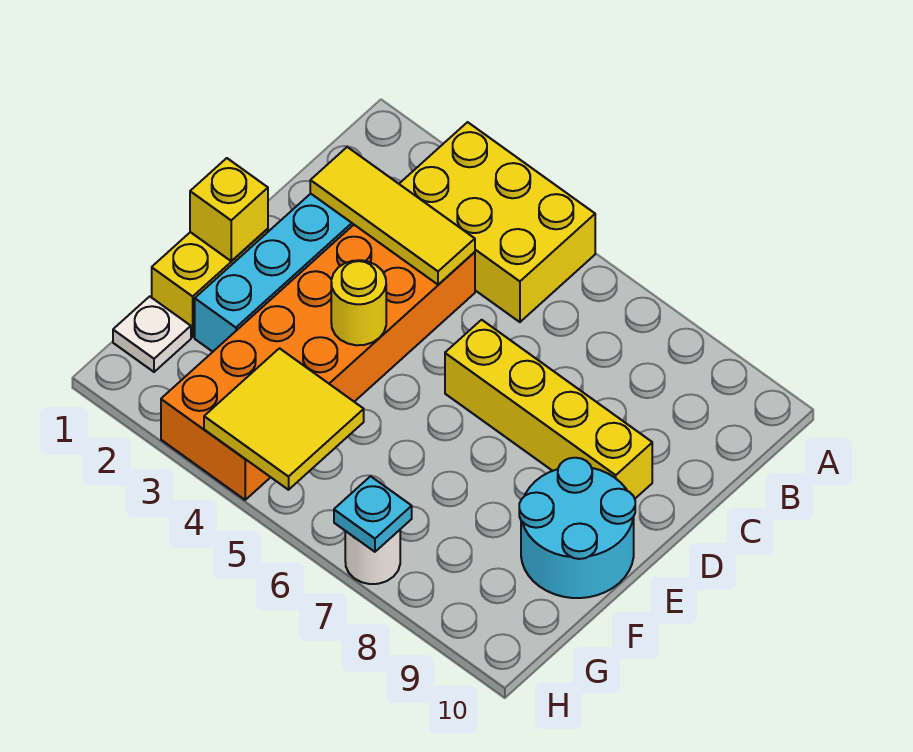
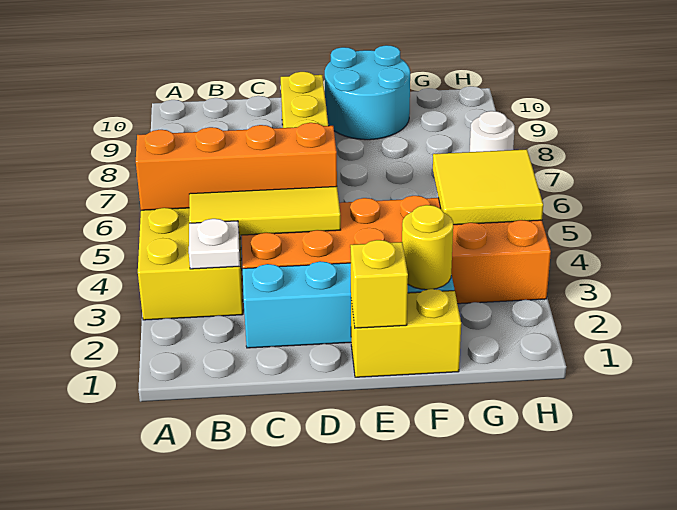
none -> orange brick A5:D5 level 2
yellow tile C2:C4 level 2 -> yellow tile B4:D4 level 2
yellow round brick E4 level 2 -> yellow round brick F2 level 2
white plate G1 level 1 -> white plate B3 level 2
cyan plate H7 level 2 -> none

